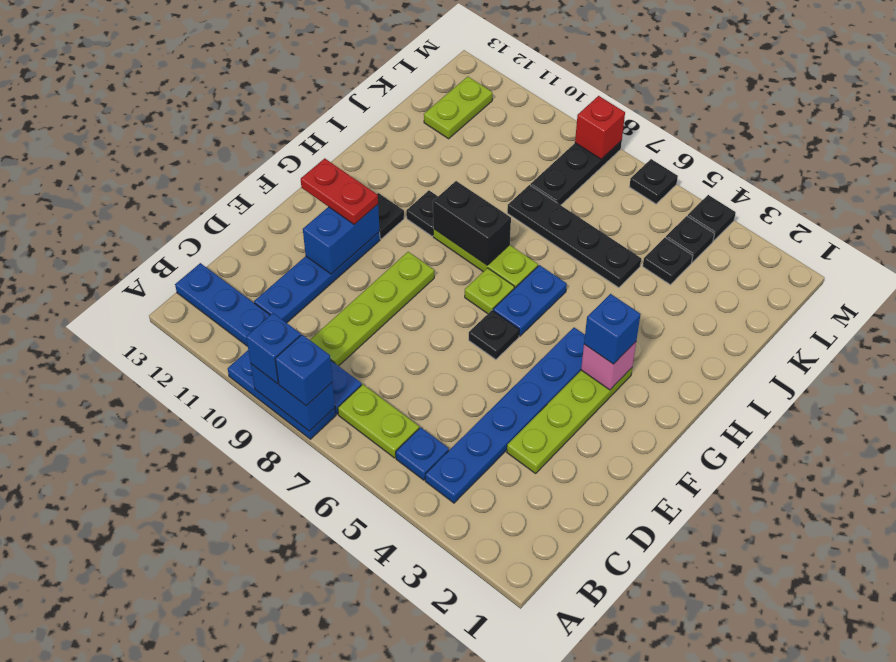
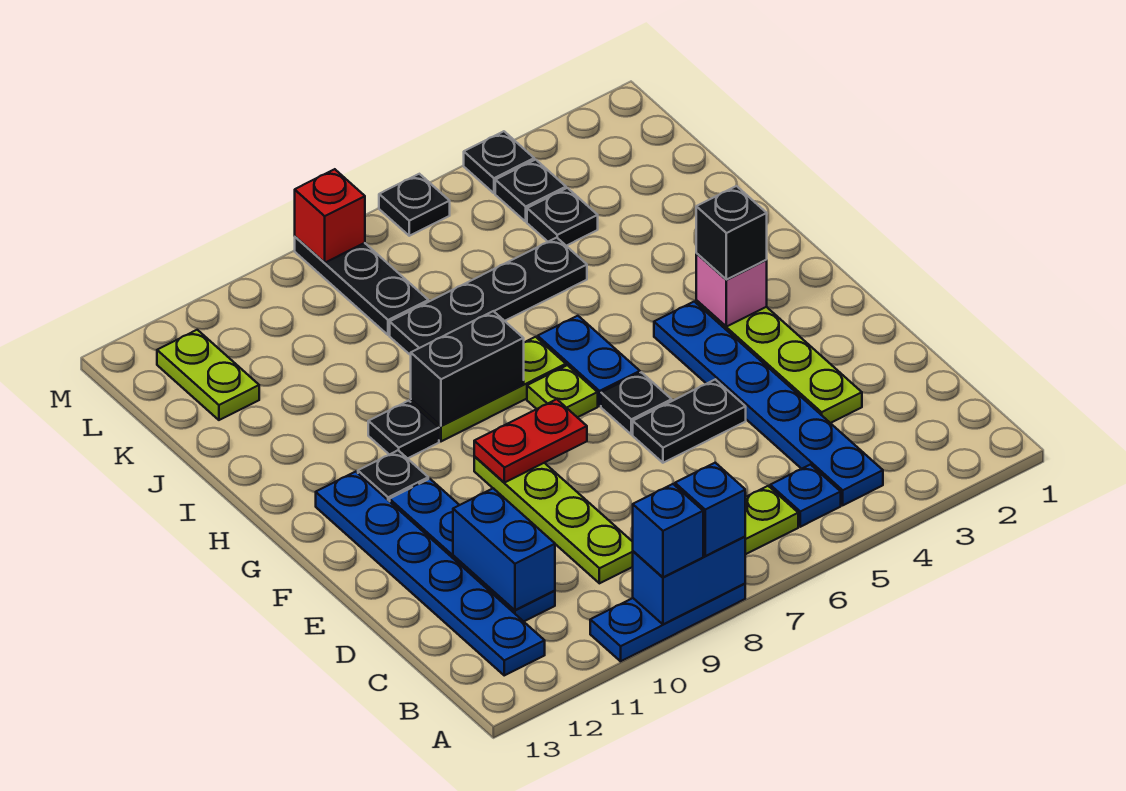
blue plate B8:B13 level 1 -> blue plate B12:G12 level 1
none -> black plate E5:E6 level 1
blue brick E11:F11 level 2 -> blue brick C11:D11 level 2
red plate F11:F12 level 3 -> red plate F8:F9 level 2
blue brick G3 level 3 -> black brick G3 level 3

